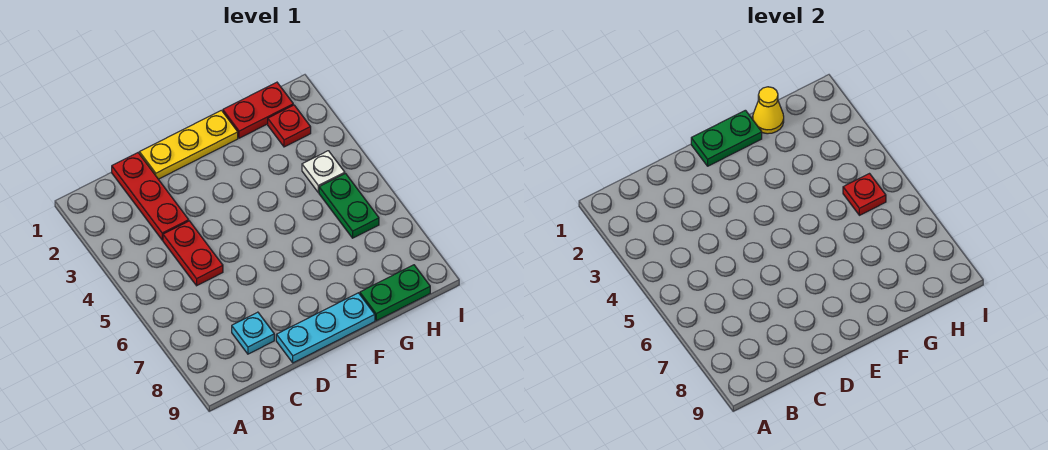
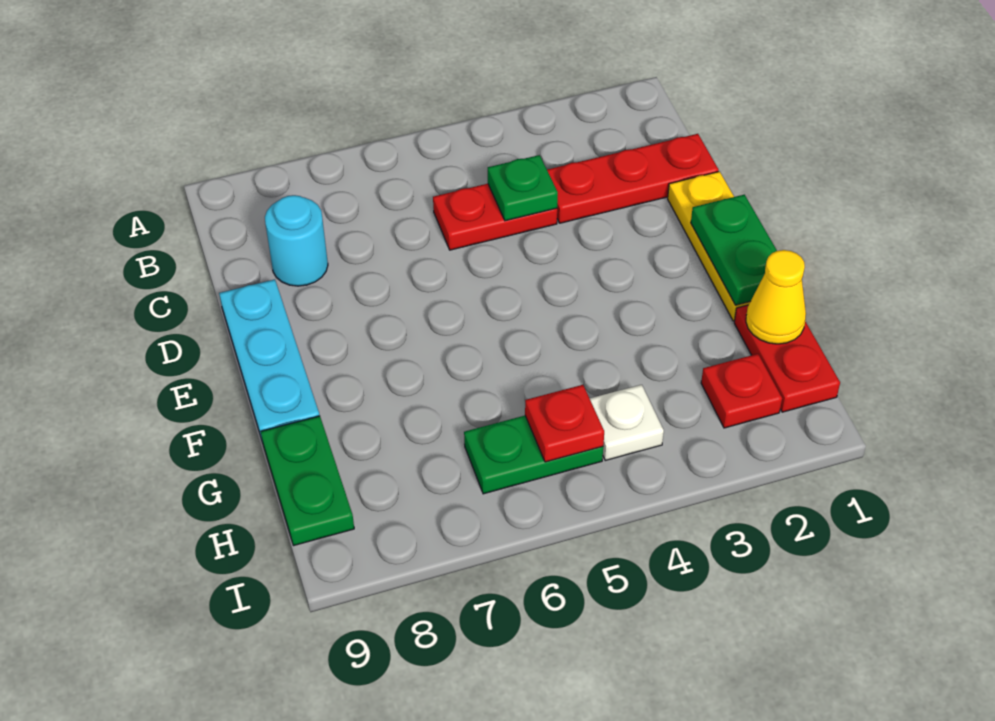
none -> green plate C4 level 2
cyan plate C8 level 1 -> cyan round brick C8 level 1

